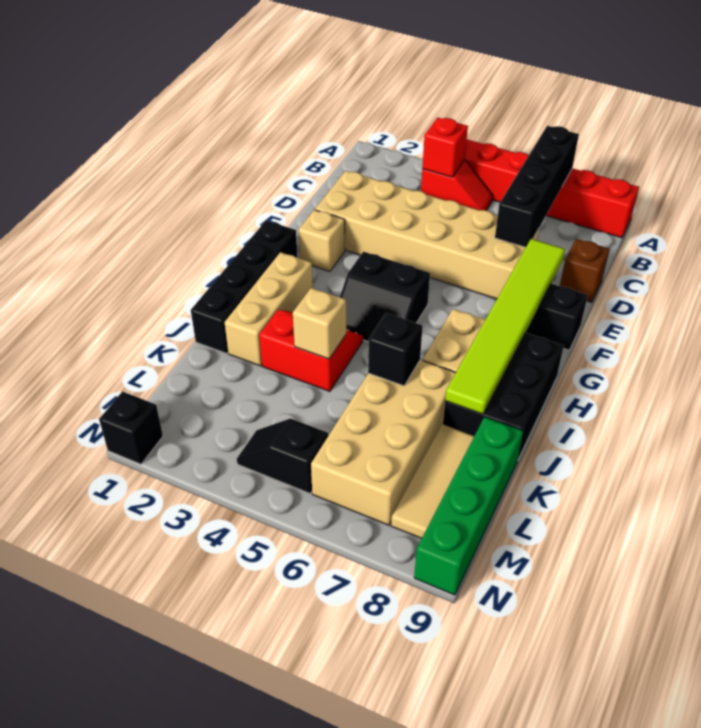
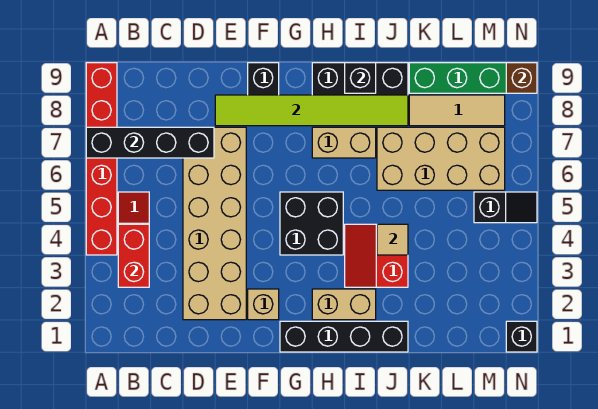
red brick B4 level 2 -> red brick B3:B4 level 2
brown brick D9 level 1 -> brown brick N9 level 2
black slope G4:H5 level 1 top G -> black brick G4:H5 level 1
tan brick H2:J2 level 1 -> tan brick H2:I2 level 1
tan brick J4 level 2 -> tan tile J4 level 2
black brick J6 level 2 -> black brick I9 level 2
black slope M4:M5 level 1 top 5 -> black slope M5:N5 level 1 top M

